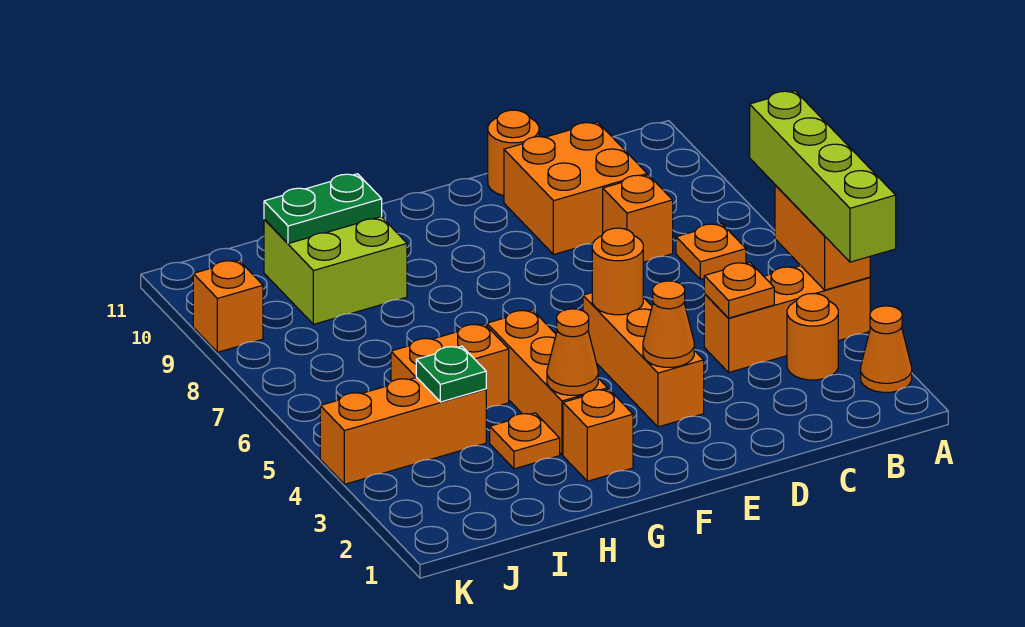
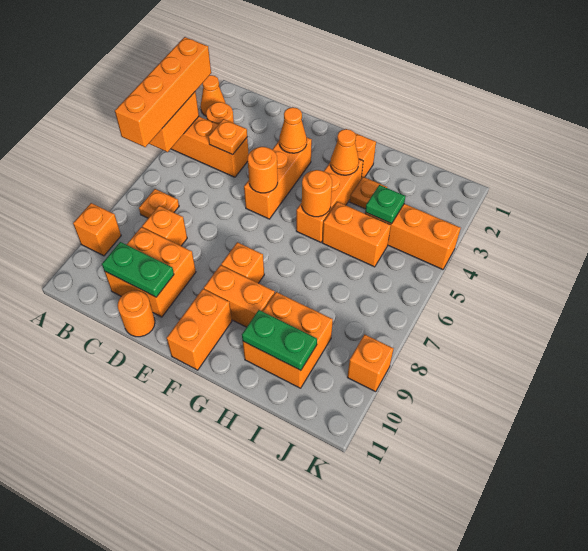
lime brick A3:A6 level 3 -> orange brick A3:A6 level 3
none -> orange brick A9 level 1
none -> green plate C10:D10 level 2
none -> orange brick F8 level 1
none -> orange brick F9:G9 level 1
none -> orange brick F10:F11 level 1
none -> orange round brick G5 level 2
lime brick H9:I10 level 1 -> orange brick H9:I10 level 1

